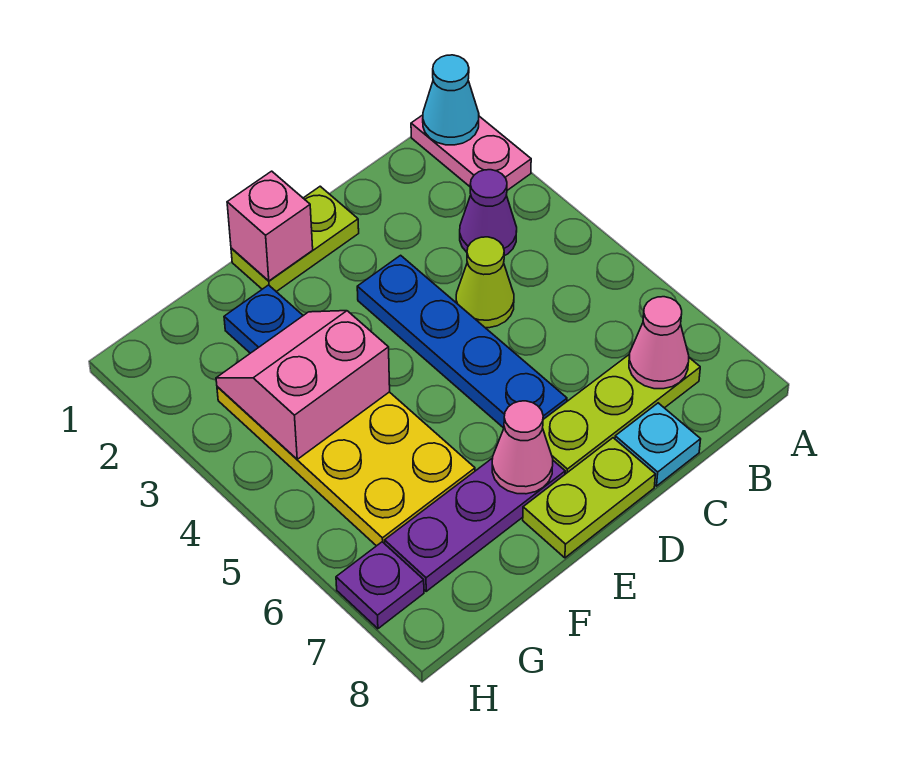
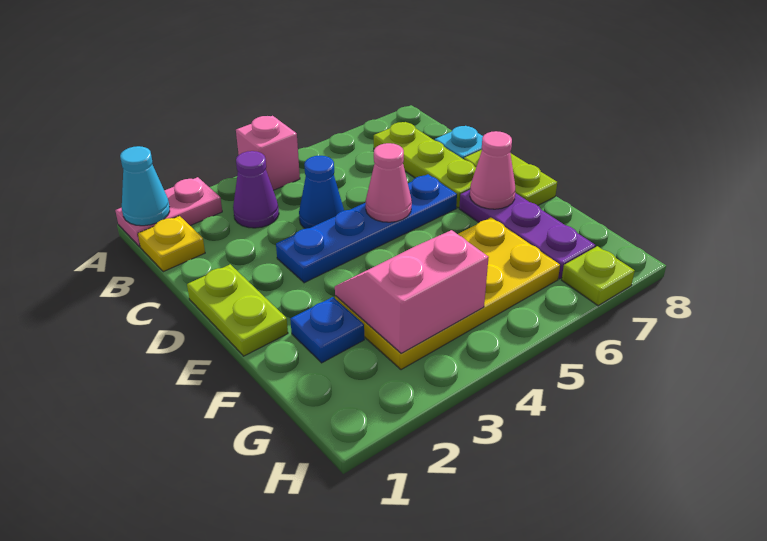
none -> yellow plate B1 level 1
pink cone B7 level 2 -> pink cone D5 level 2
lime cone C4 level 1 -> blue cone C4 level 1
pink brick E1 level 2 -> pink brick A4 level 1
pink slope F3:G4 level 2 top 4 -> pink slope F3:G4 level 2 top G
purple plate H7 level 1 -> lime plate H7 level 1

